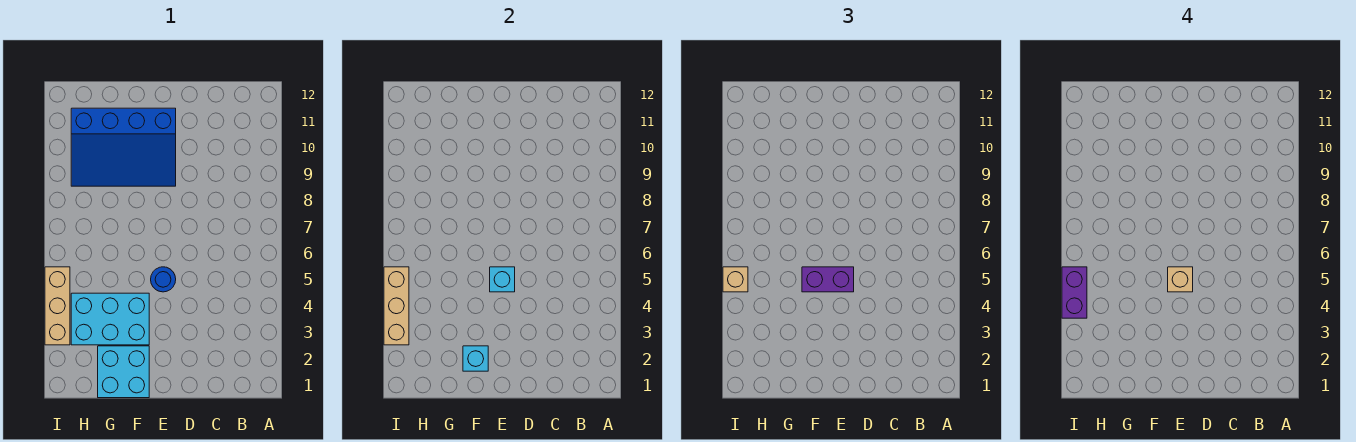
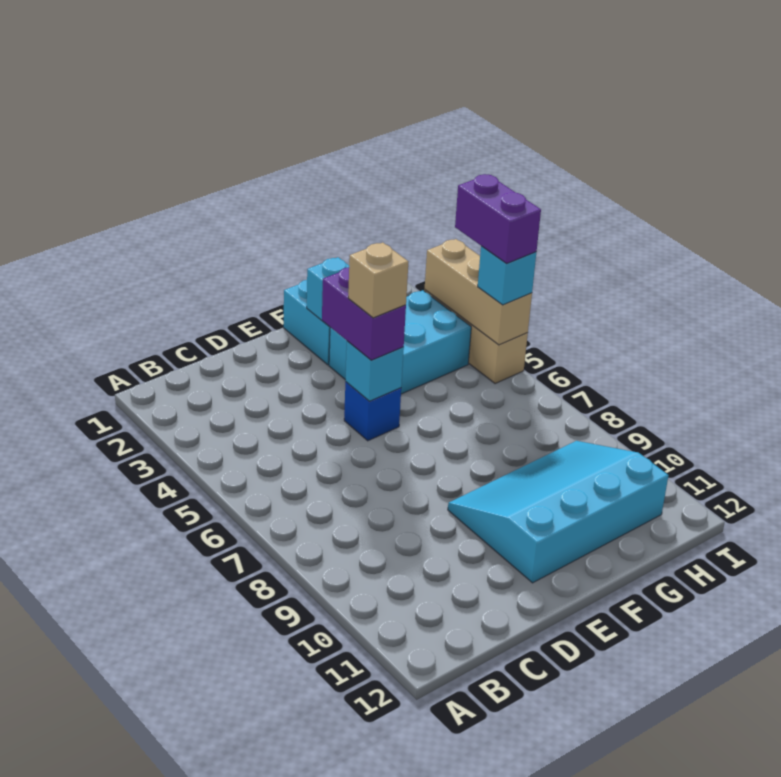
blue round brick E5 level 1 -> blue brick E5 level 1
purple brick E5:F5 level 3 -> purple brick E4:E5 level 3
blue slope E9:H11 level 1 top 11 -> cyan slope E9:H11 level 1 top 11
tan brick I5 level 3 -> cyan brick I5 level 3

